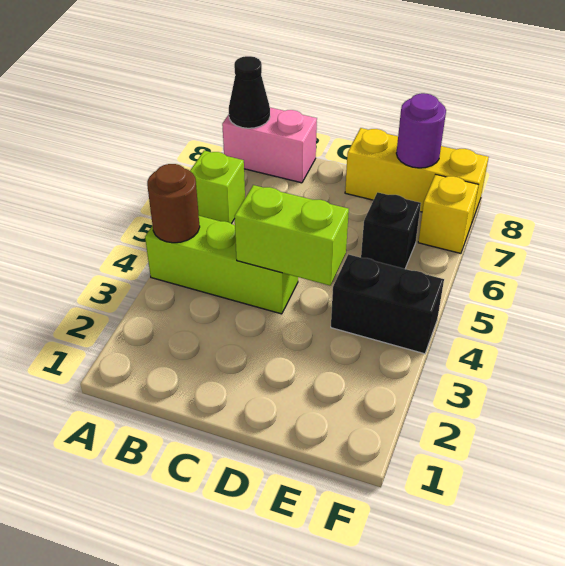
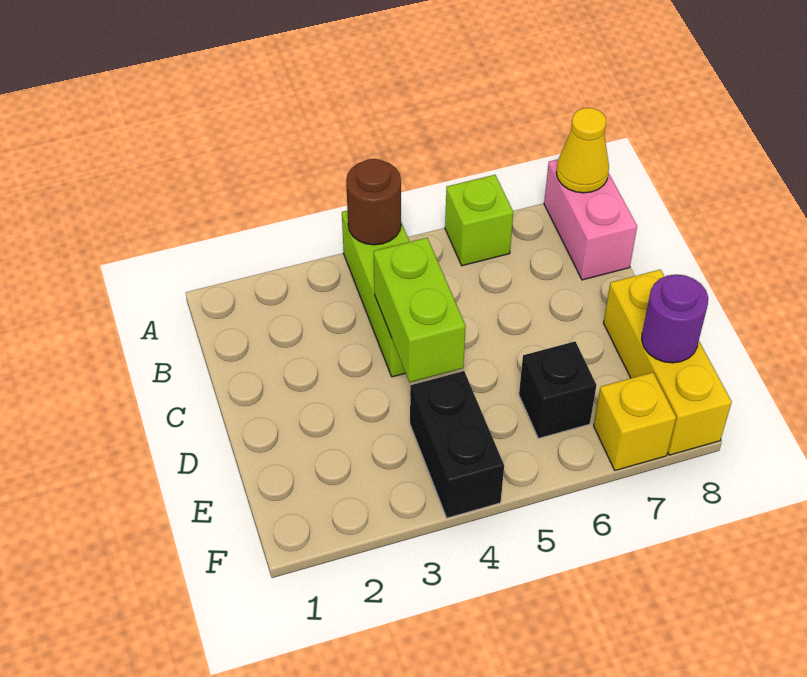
black cone A8 level 2 -> yellow cone A8 level 2

